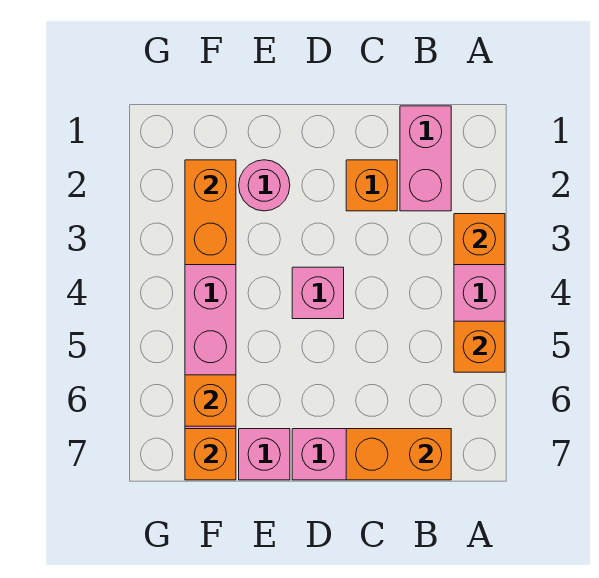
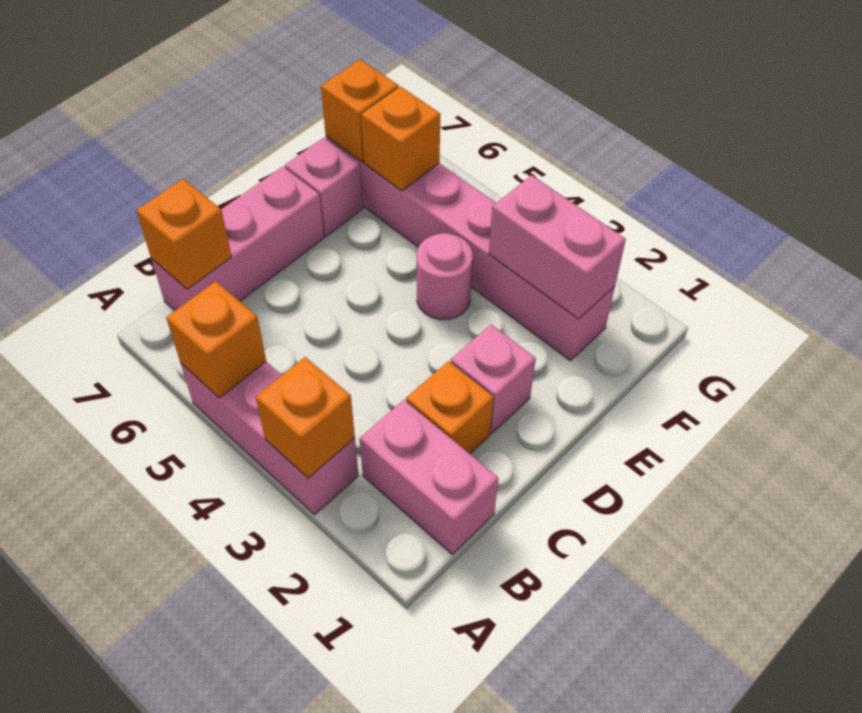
orange brick B7:C7 level 2 -> orange brick B7 level 2
pink brick D4 level 1 -> pink brick D2 level 1
pink round brick E2 level 1 -> pink round brick E4 level 1
orange brick F2:F3 level 2 -> pink brick F2:F3 level 2

